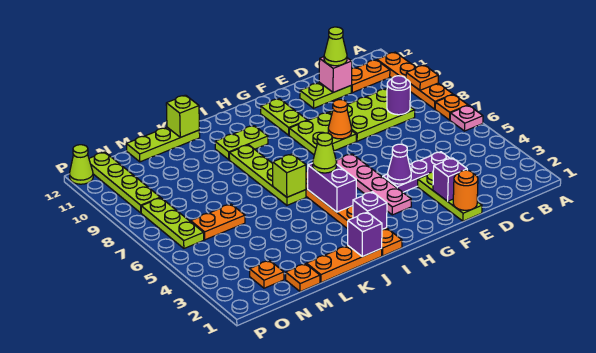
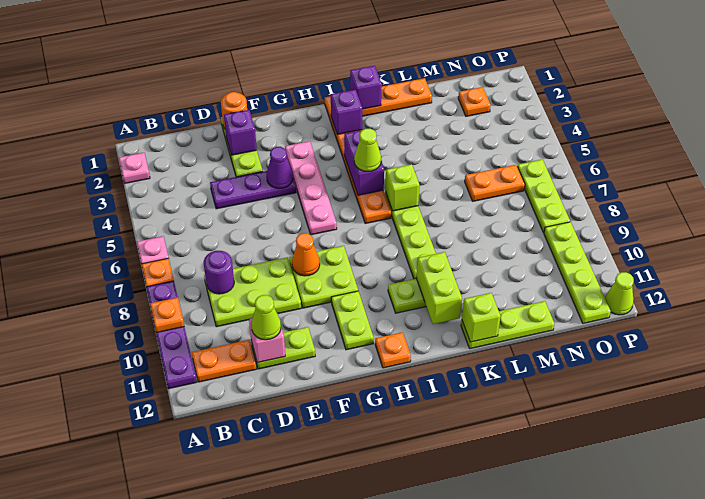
none -> pink plate A2 level 1
orange plate A8:A11 level 1 -> purple plate A8:A11 level 1
none -> lime brick J10:J11 level 2
orange plate M1 level 1 -> orange plate H12 level 1

